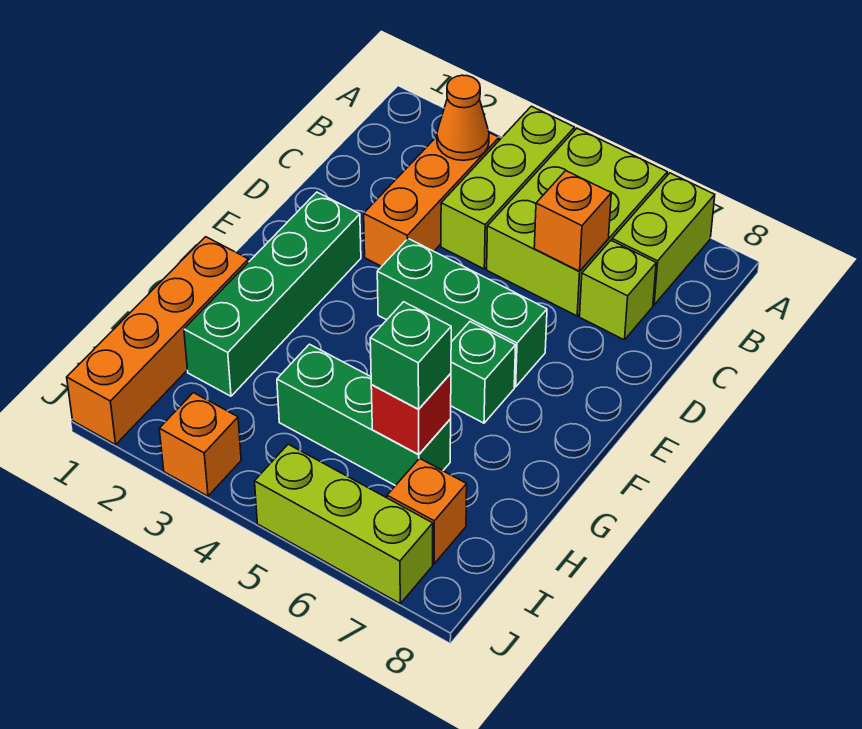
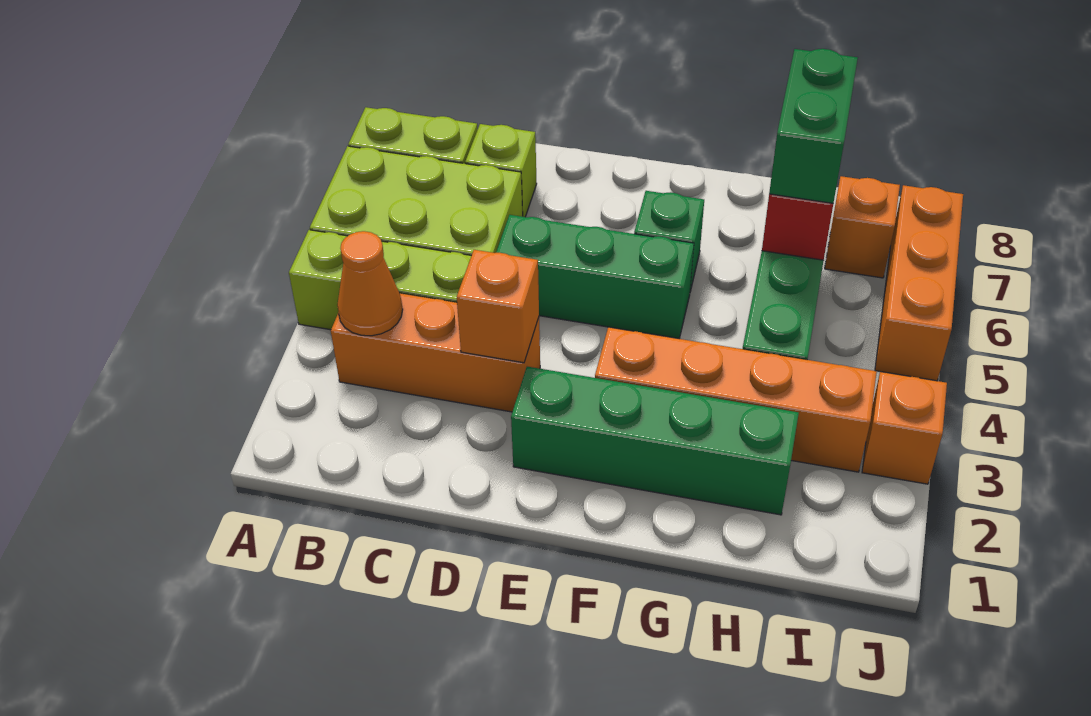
orange brick C6 level 2 -> orange brick D3 level 2
green brick E4:E6 level 1 -> green brick D5:F5 level 1
orange brick G1:J1 level 1 -> orange brick F3:I3 level 1
green brick H6 level 3 -> green brick H6:H7 level 3
lime brick J5:J7 level 1 -> orange brick J5:J7 level 1

